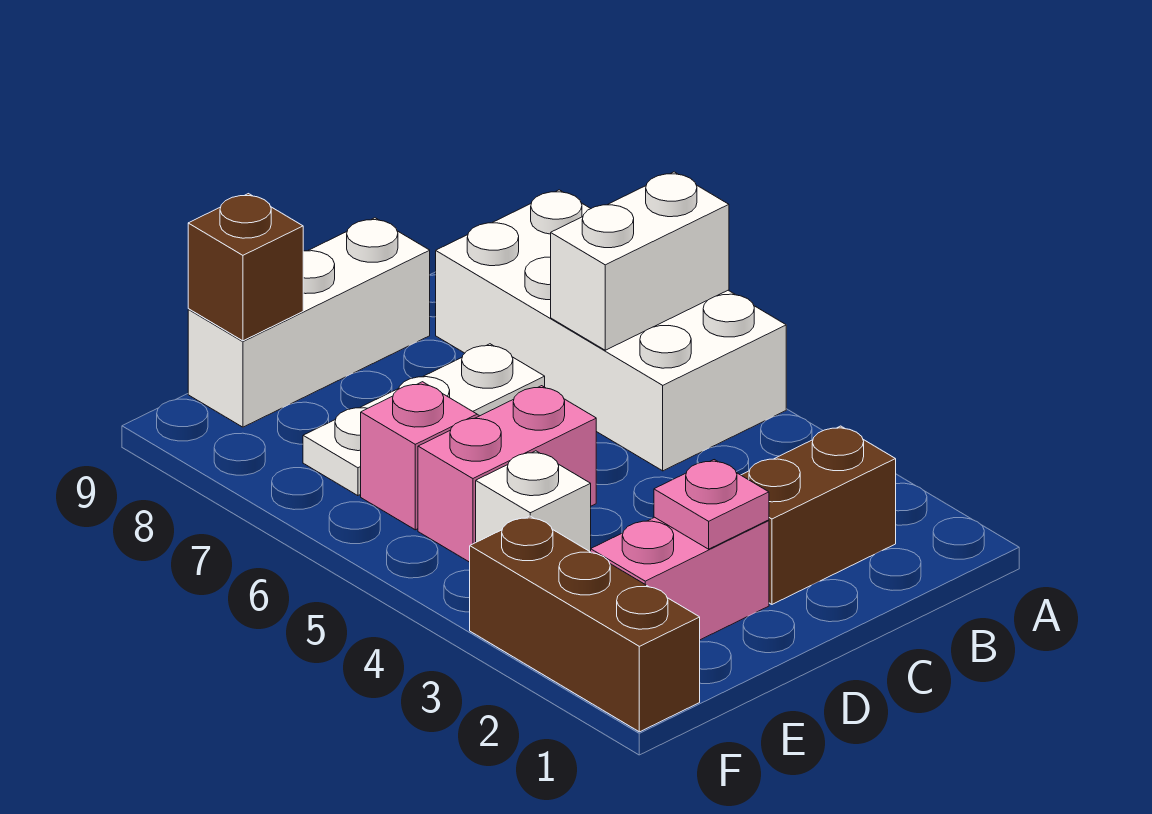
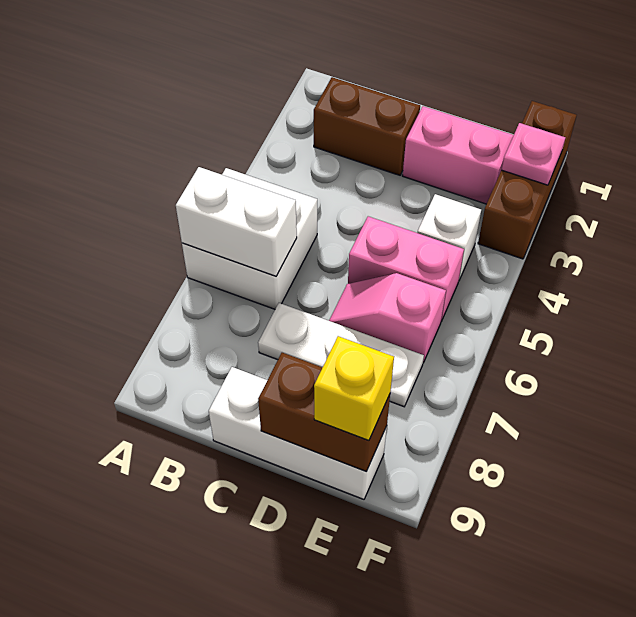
white brick A5:B8 level 1 -> white brick A5:B6 level 1
pink plate D2 level 2 -> pink plate F2 level 2
brown brick E9 level 2 -> brown brick D9:E9 level 2
none -> yellow brick E9 level 3

